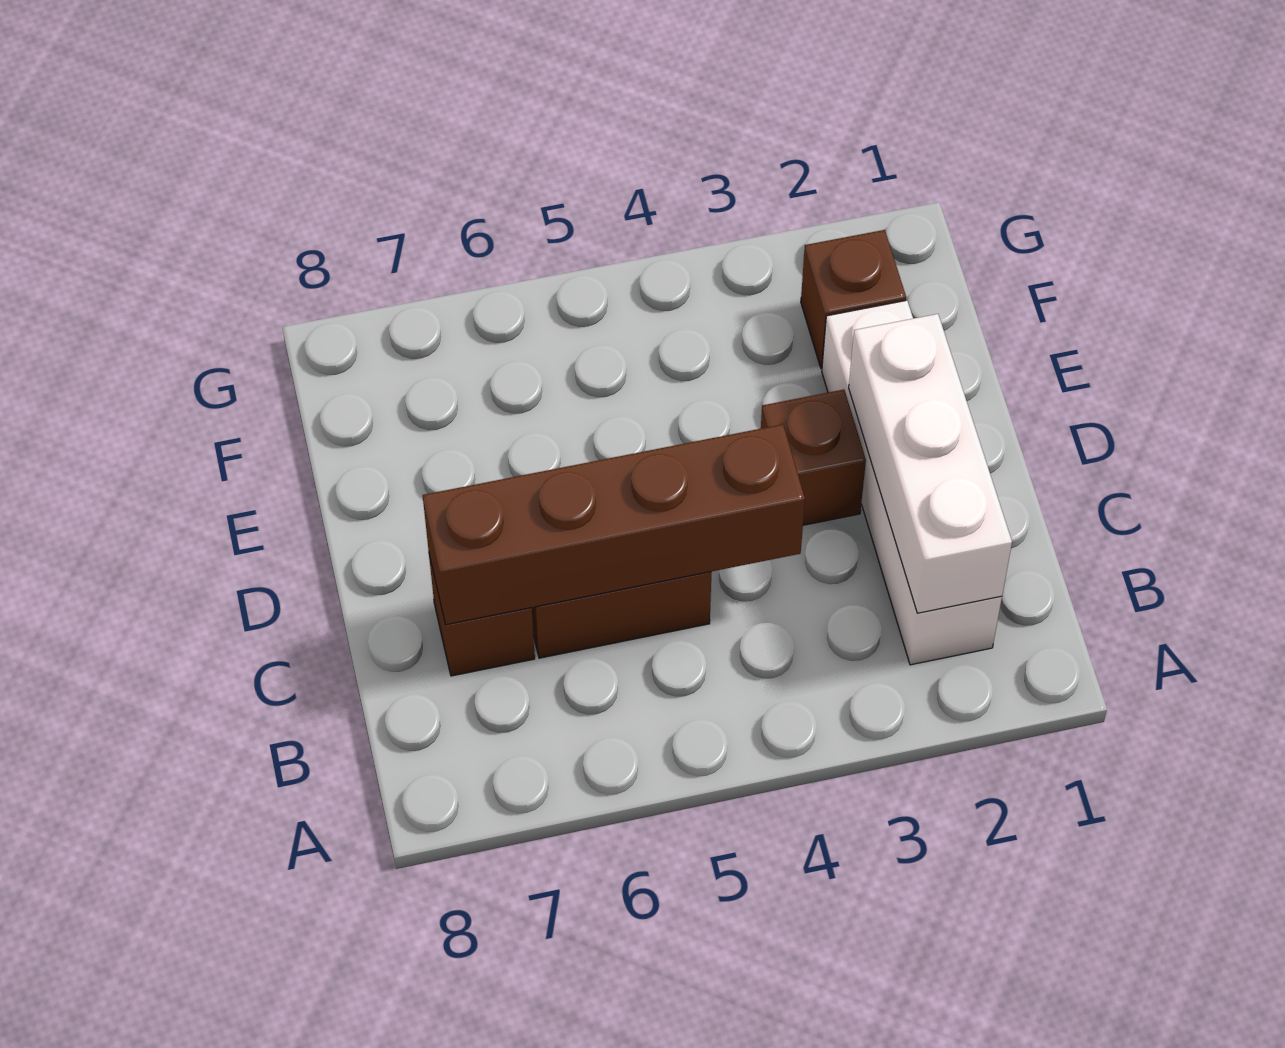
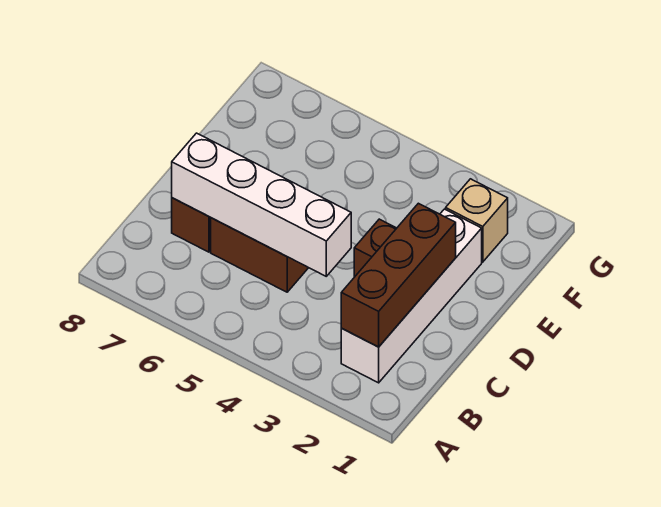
white brick B2:D2 level 2 -> brown brick B2:D2 level 2
brown brick C4:C7 level 2 -> white brick C4:C7 level 2
brown brick F2 level 1 -> tan brick F2 level 1

